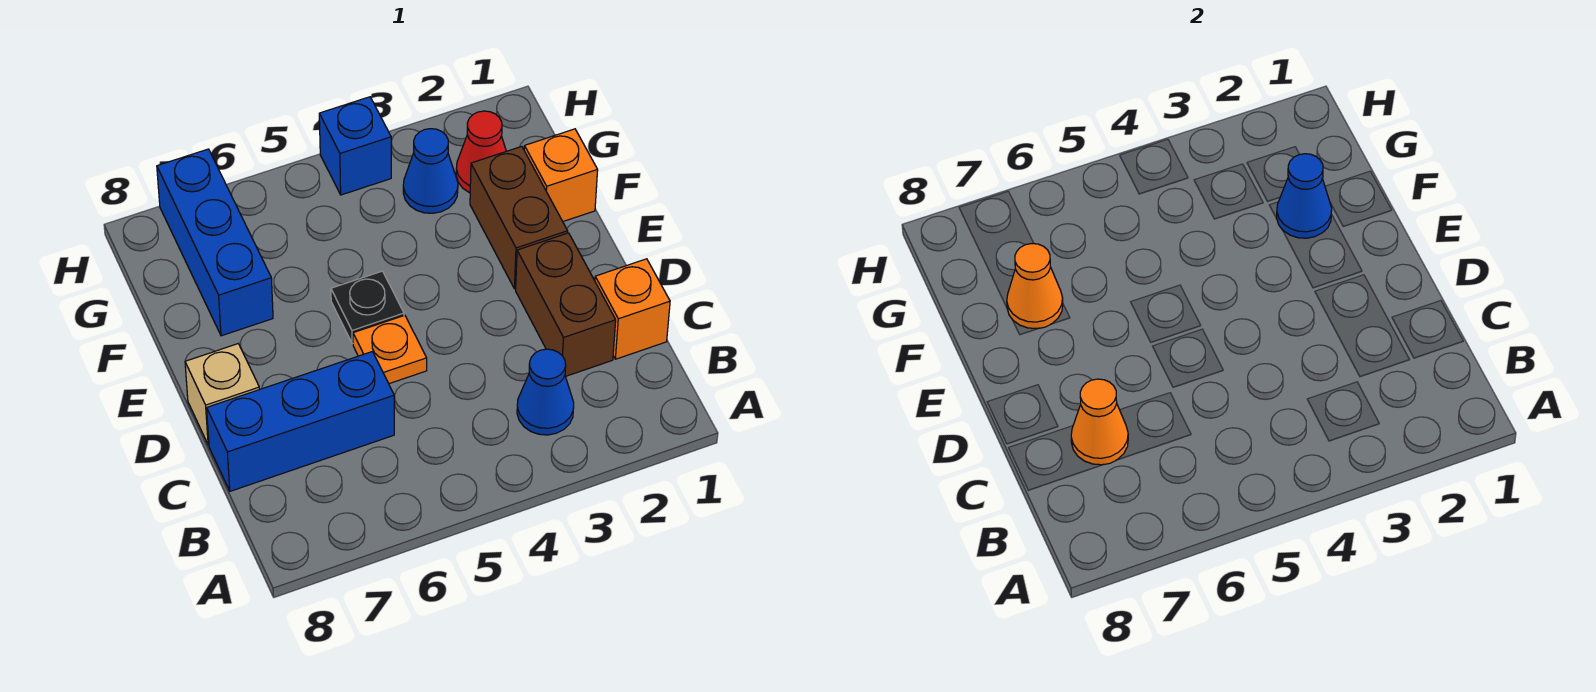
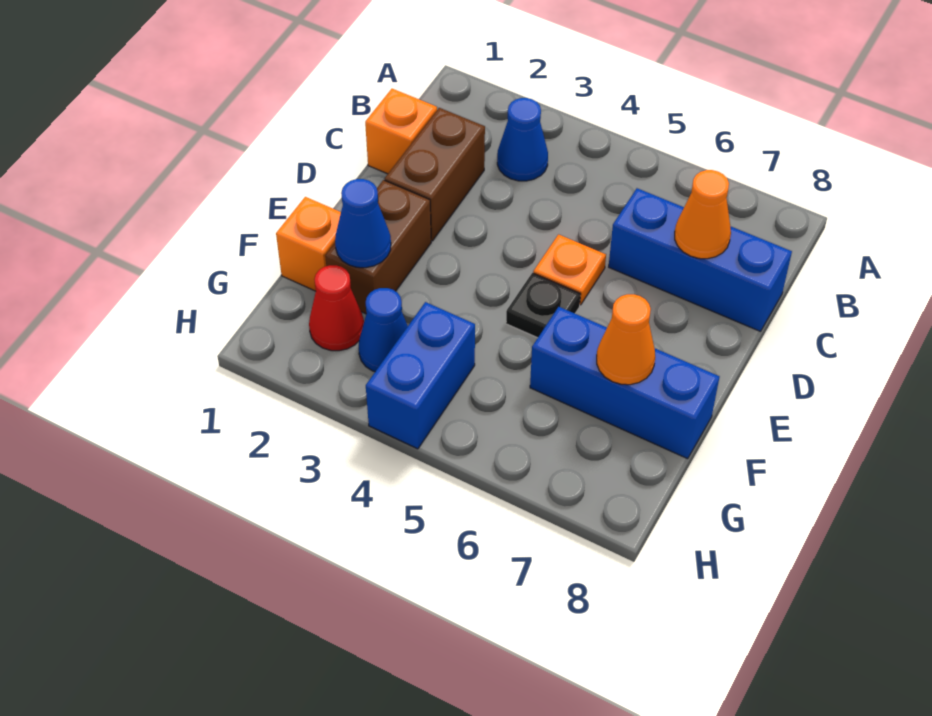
tan brick D8 level 1 -> none
blue brick F7:H7 level 1 -> blue brick F6:F8 level 1
blue brick H4 level 1 -> blue brick G4:H4 level 1

